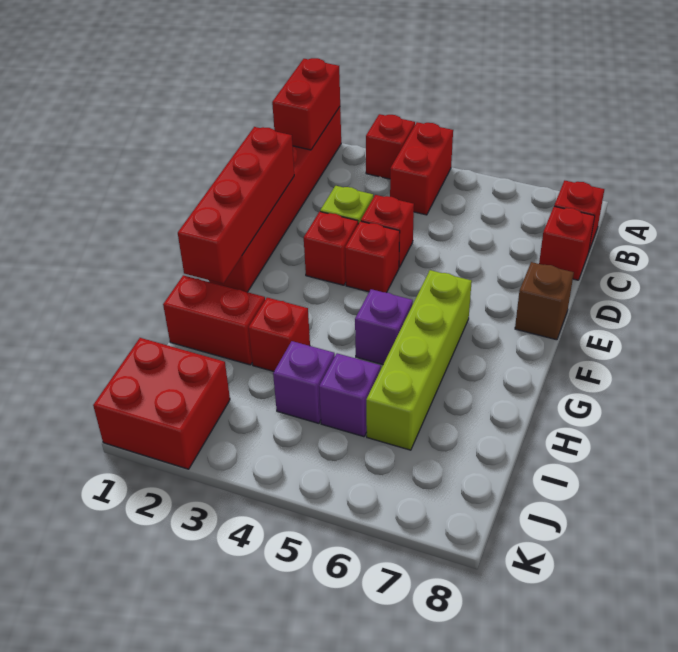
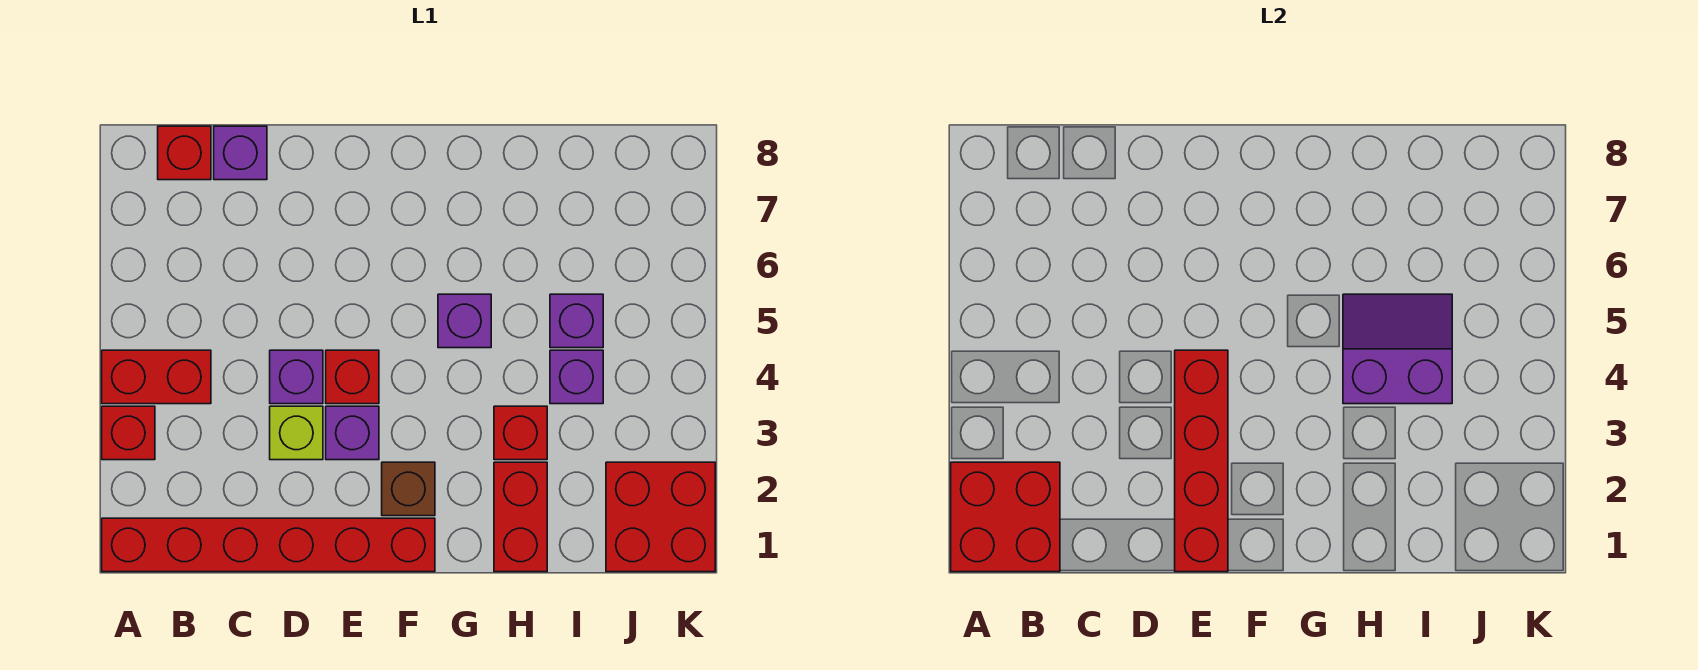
red brick A1:B1 level 2 -> red brick A1:B2 level 2
red brick C8 level 1 -> purple brick C8 level 1
red brick D1:G1 level 2 -> red brick E1:E4 level 2
red brick D4 level 1 -> purple brick D4 level 1
red brick E3 level 1 -> purple brick E3 level 1
brown brick E8 level 1 -> brown brick F2 level 1
lime brick F6:I6 level 1 -> none
none -> purple slope H4:I5 level 2 top 4

